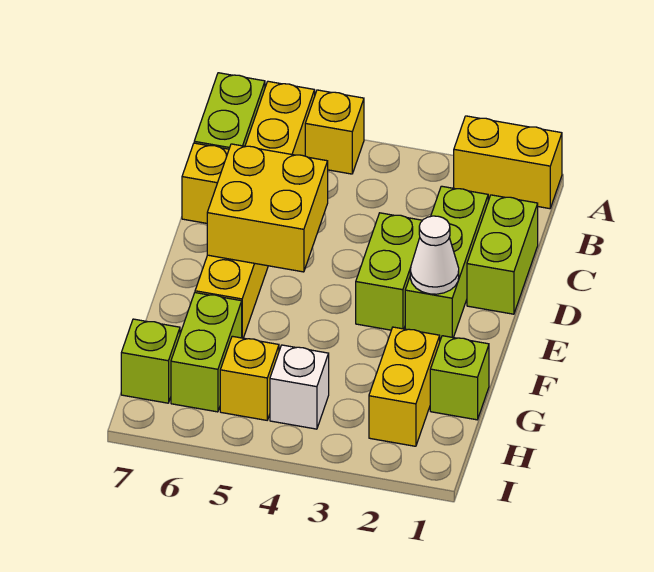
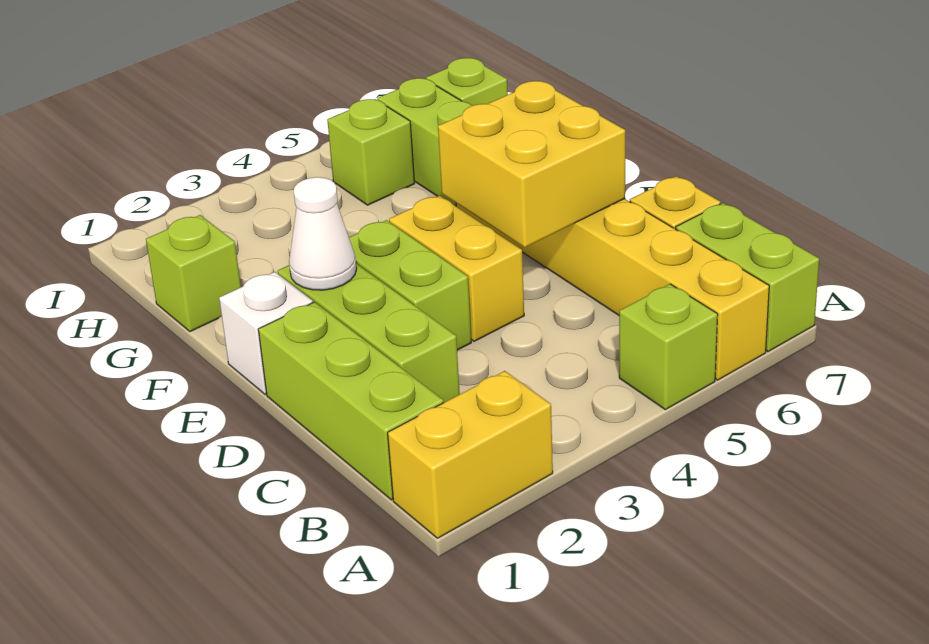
yellow brick A5 level 1 -> lime brick A5 level 1
lime brick C1:D1 level 1 -> lime brick B1:D1 level 1
yellow brick G2:H2 level 1 -> yellow brick D4:E4 level 1
white brick H4 level 1 -> white brick E1 level 1
yellow brick H5 level 1 -> lime brick H5 level 1

